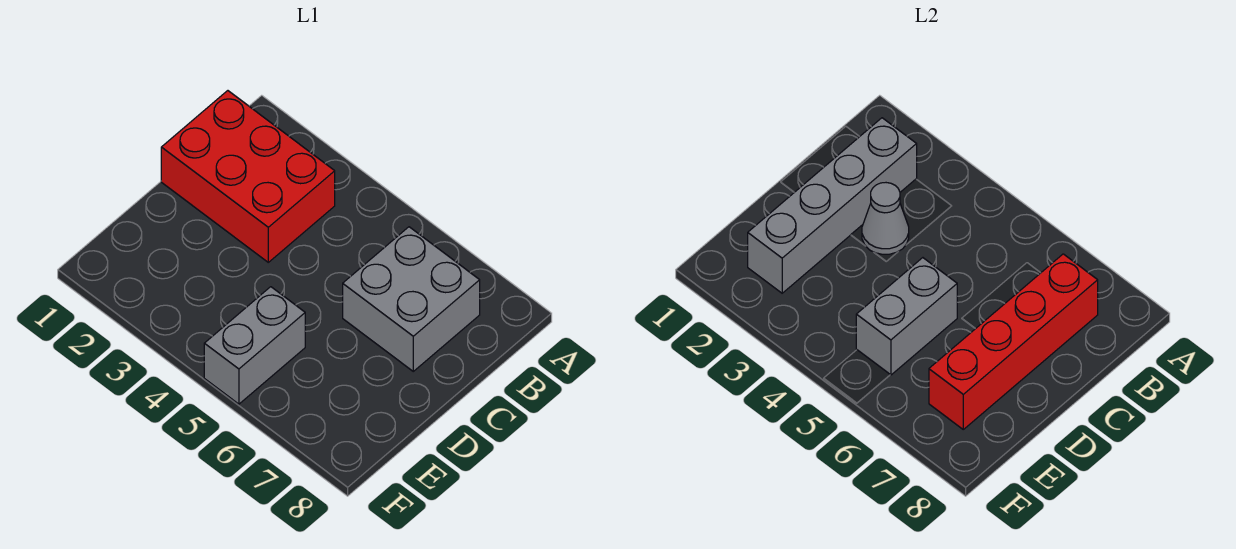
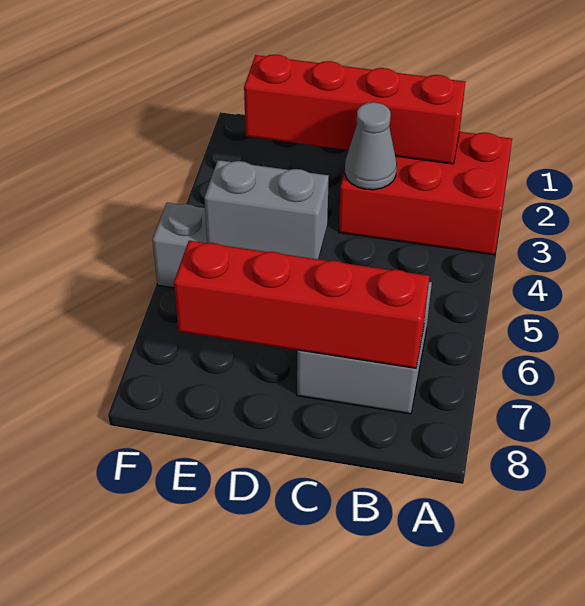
red brick B1:C3 level 1 -> red brick A2:C3 level 1
grey brick B2:E2 level 2 -> red brick B2:E2 level 2

